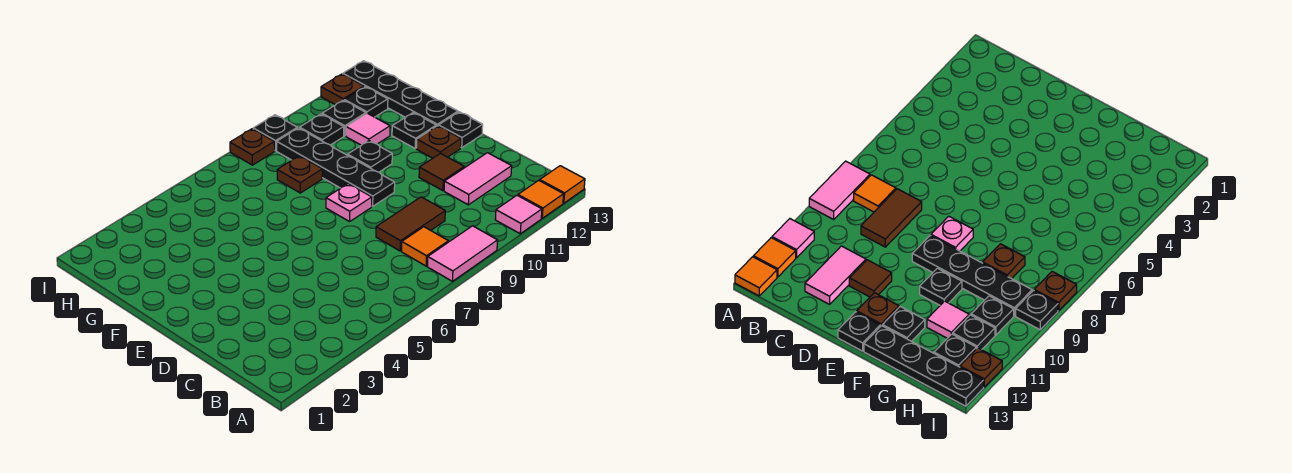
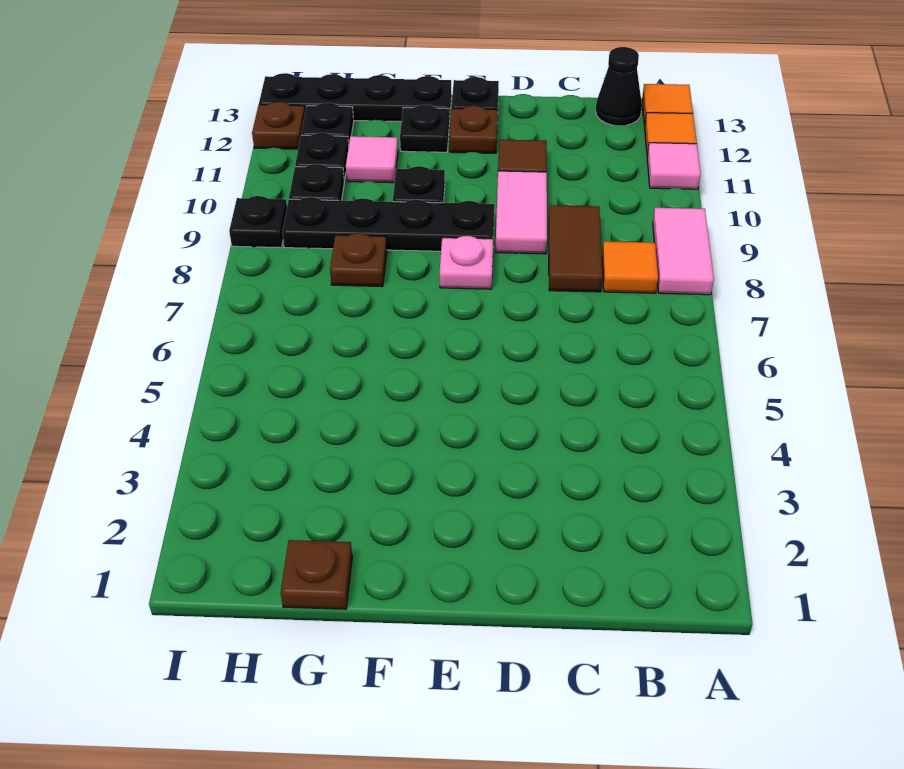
none -> black cone B13 level 1
pink tile C11:C12 level 1 -> pink tile D9:D10 level 1
brown plate I8 level 1 -> brown plate G1 level 1

